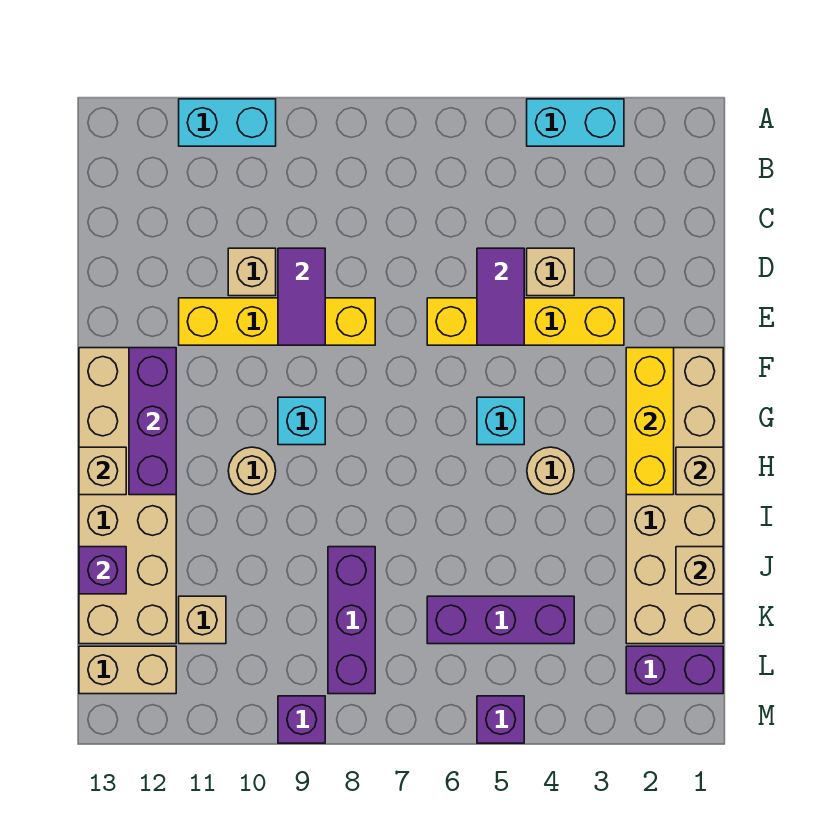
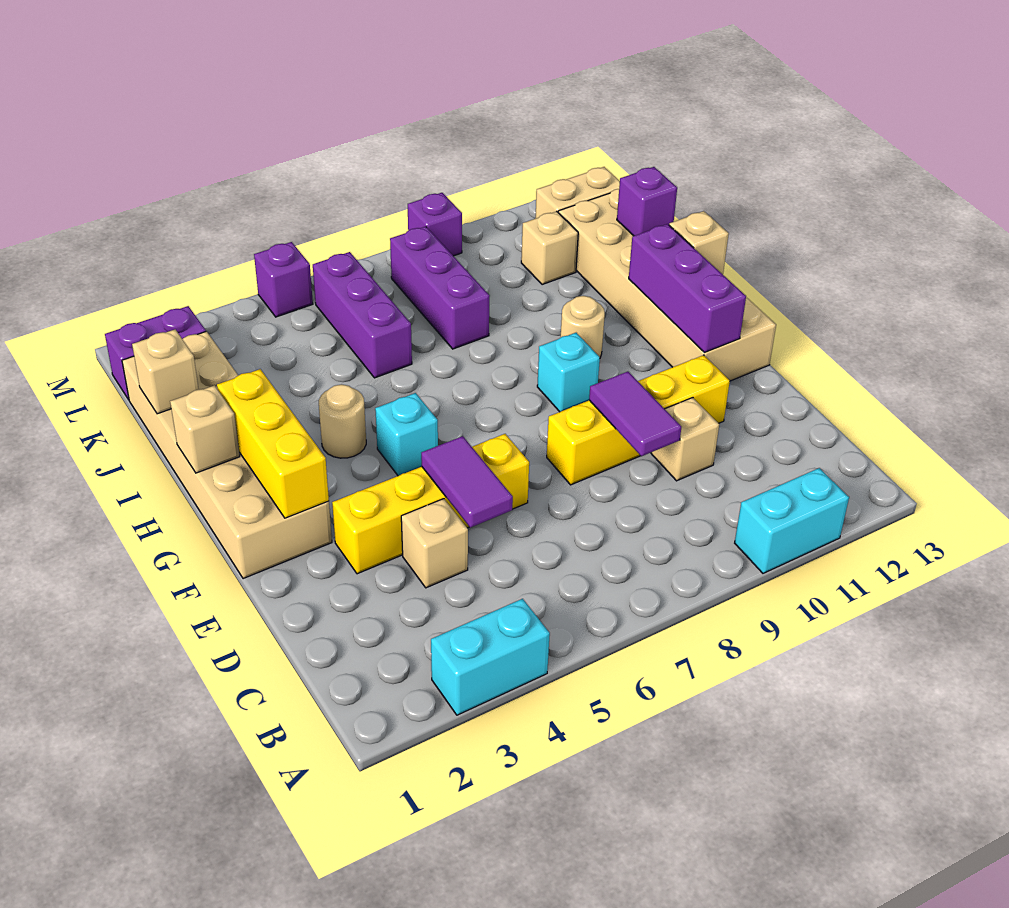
purple brick K4:K6 level 1 -> purple brick J6:L6 level 1

